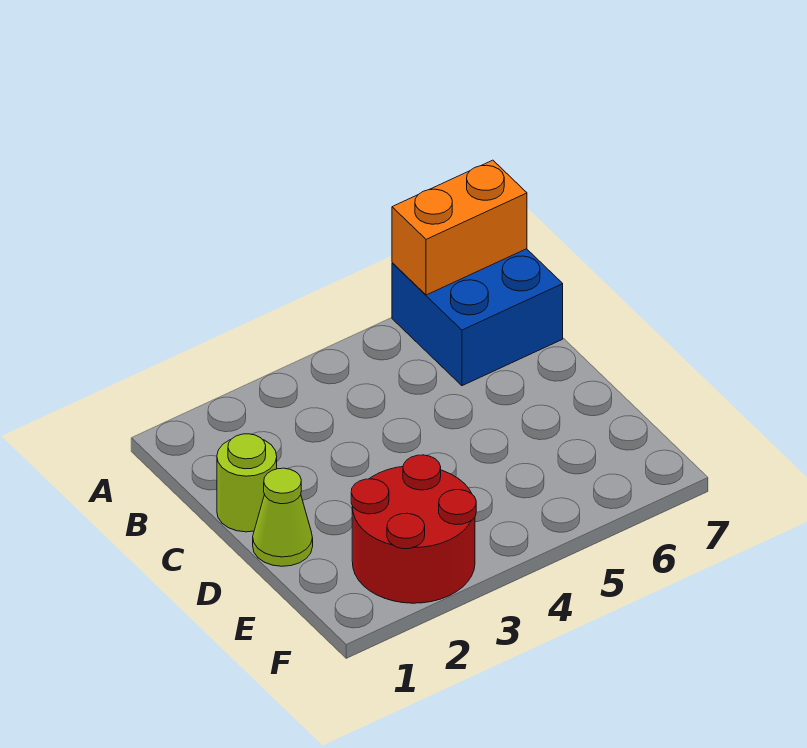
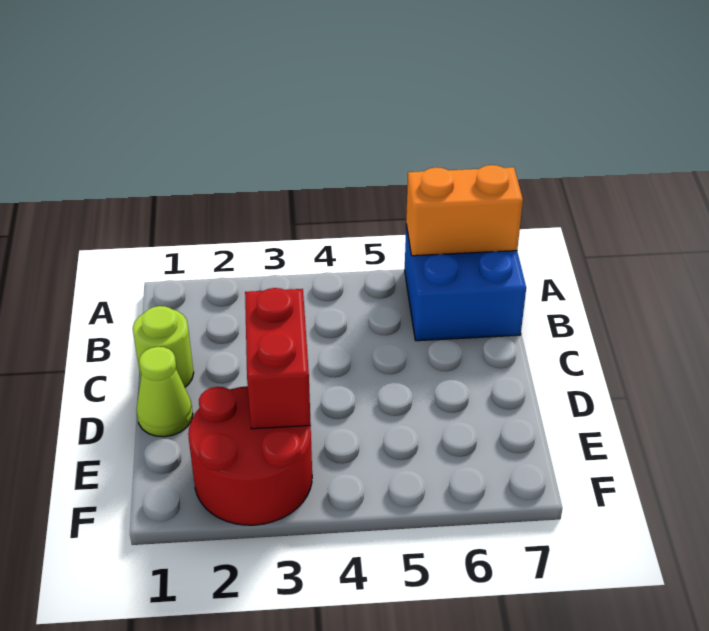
none -> red brick D3:E3 level 2

